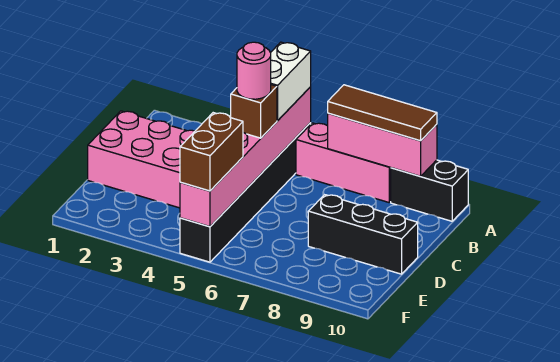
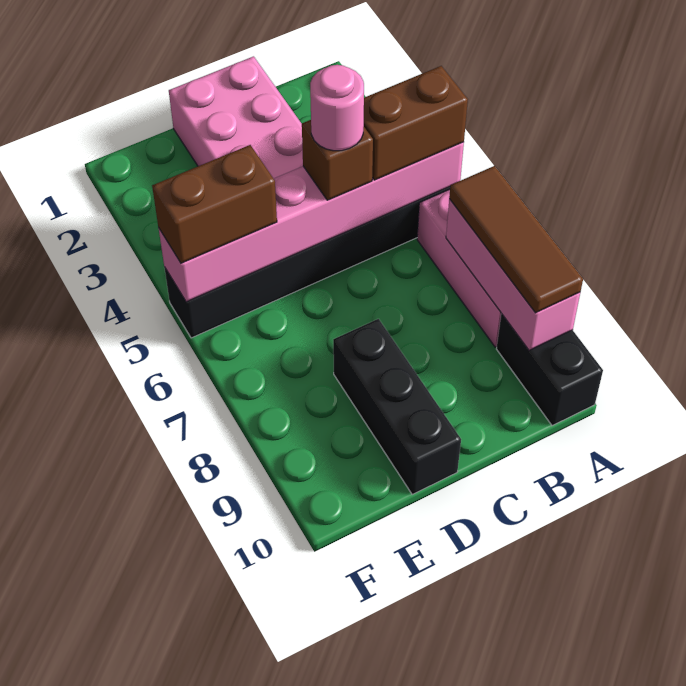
white brick A5:B5 level 3 -> brown brick A5:B5 level 3

